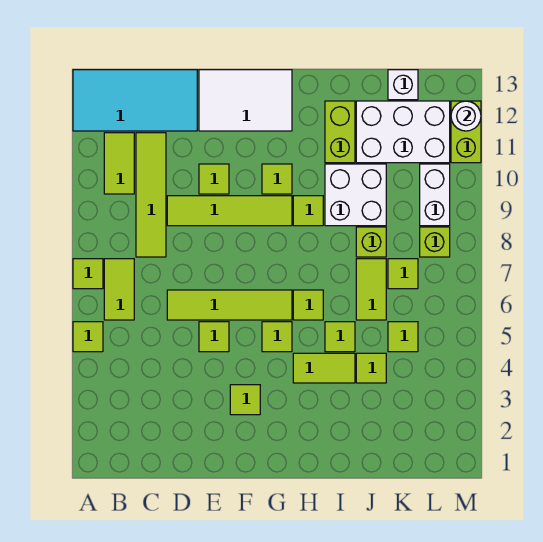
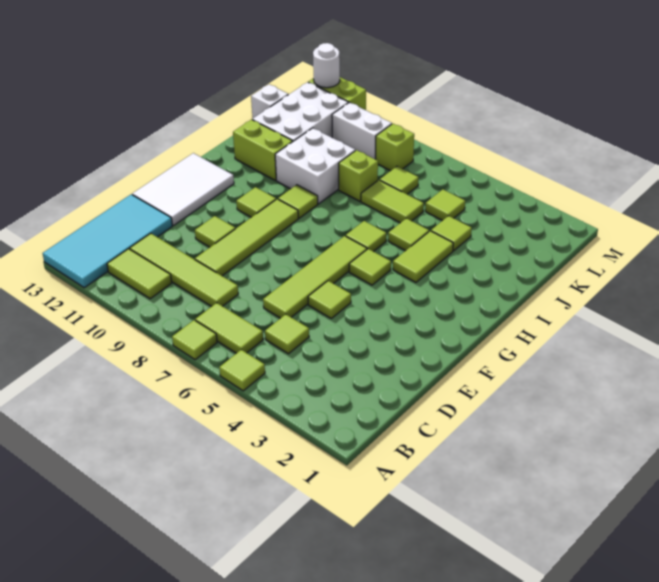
lime tile F3 level 1 -> lime tile C5 level 1

